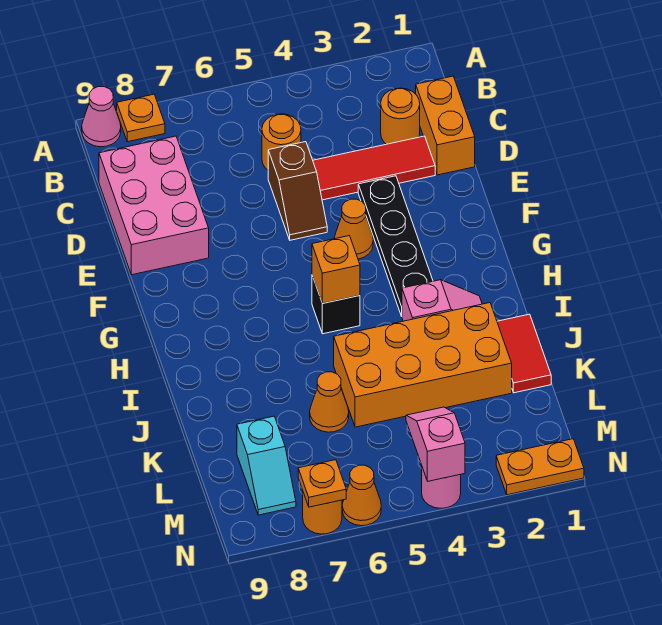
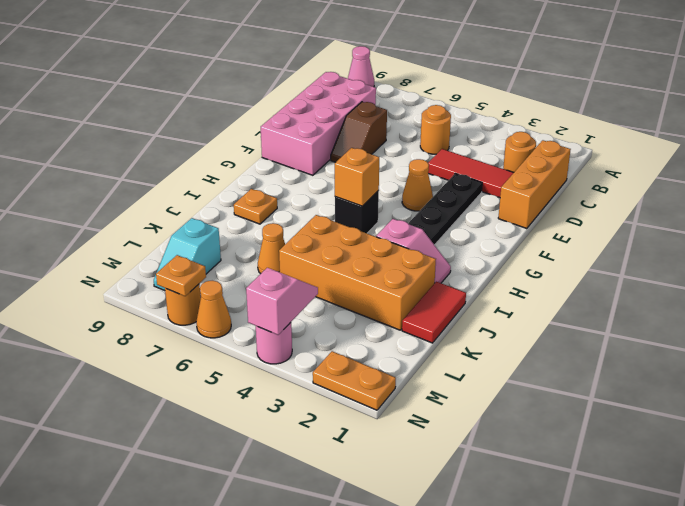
orange plate A8 level 1 -> orange plate I8 level 1
orange brick C1:D1 level 1 -> orange brick C1:E1 level 1
pink brick C8:E9 level 1 -> pink brick C8:F9 level 1
brown slope D5:E5 level 1 top D -> brown slope D7:E7 level 1 top D

